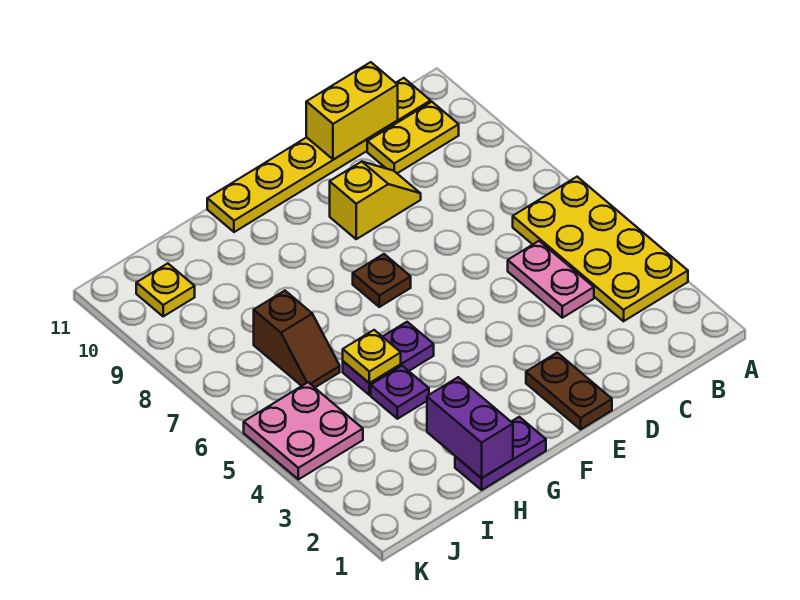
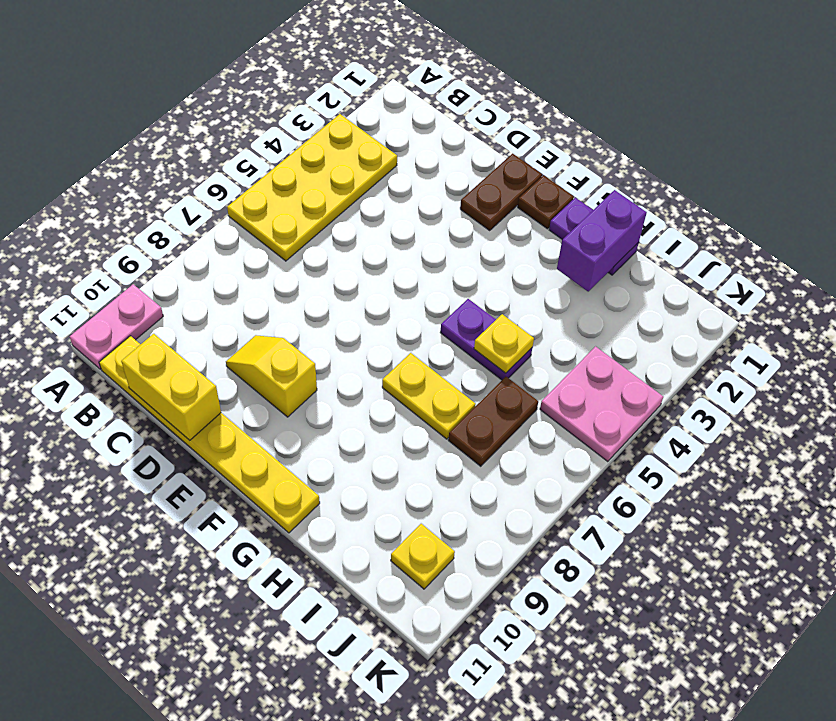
yellow plate B10:C10 level 1 -> yellow plate G7:H7 level 1
pink plate C4:C5 level 1 -> pink plate A10:A11 level 1
brown plate F7 level 1 -> brown plate F1 level 1
purple plate H4 level 1 -> none
brown slope I6:I7 level 1 top 7 -> brown plate I6:I7 level 1

